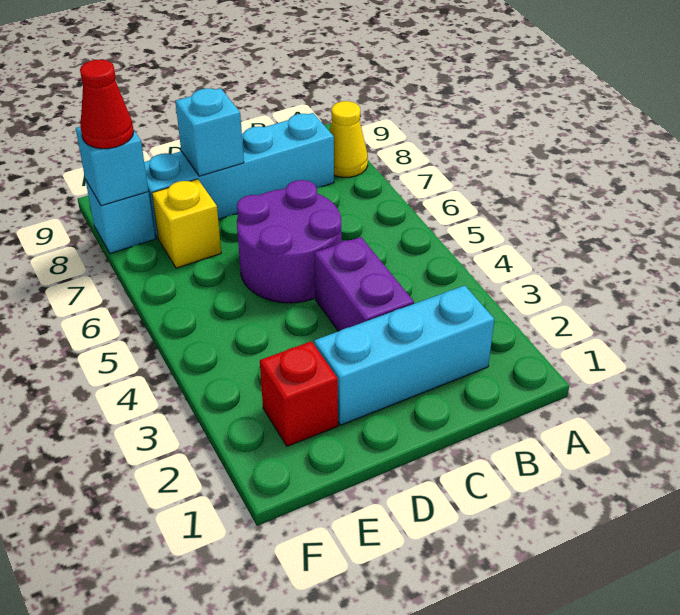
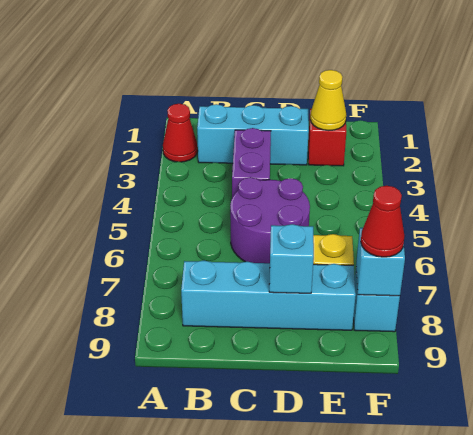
none -> red cone A2 level 1
yellow cone A8 level 1 -> yellow cone E2 level 2

